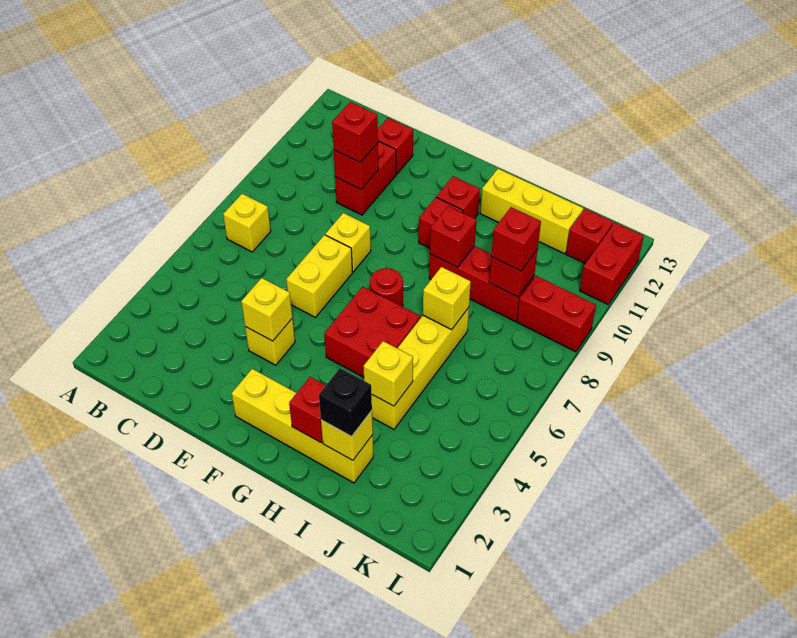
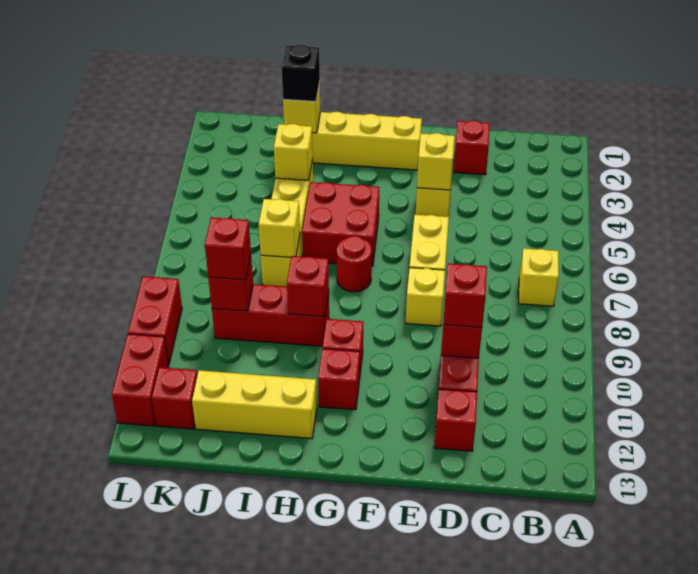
red brick H2 level 2 -> red brick D2 level 1
red brick K9:L9 level 1 -> red brick L9:L10 level 1

